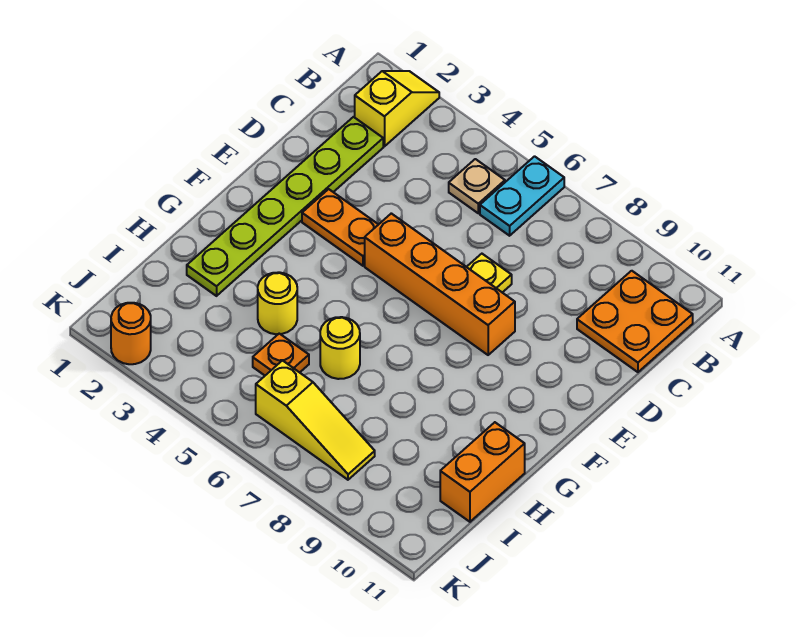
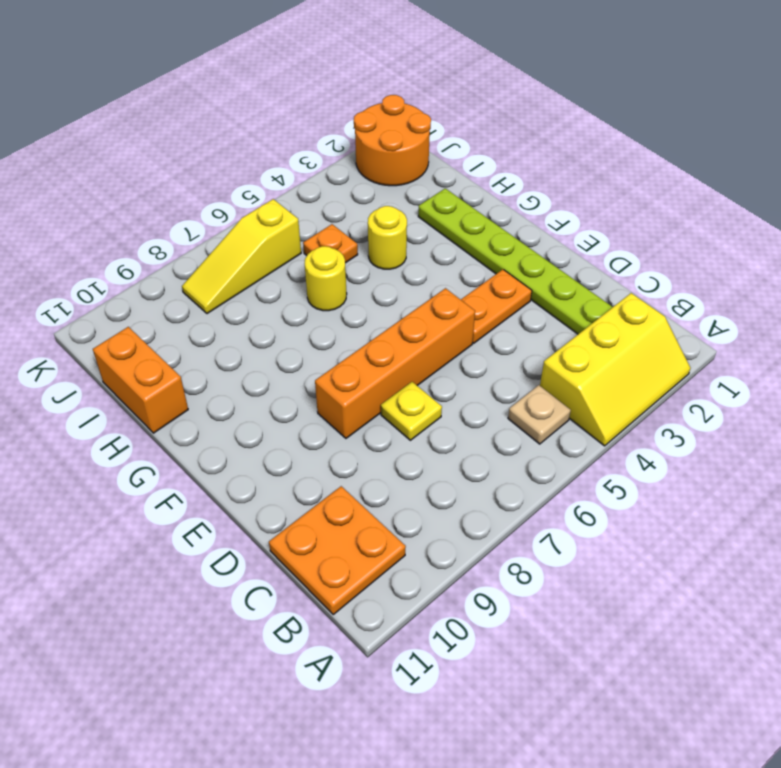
yellow slope A2:B2 level 1 top B -> yellow slope A2:B4 level 1 top B
cyan plate A6:B6 level 1 -> none
orange round brick K2 level 1 -> orange round brick J1:K2 level 1

